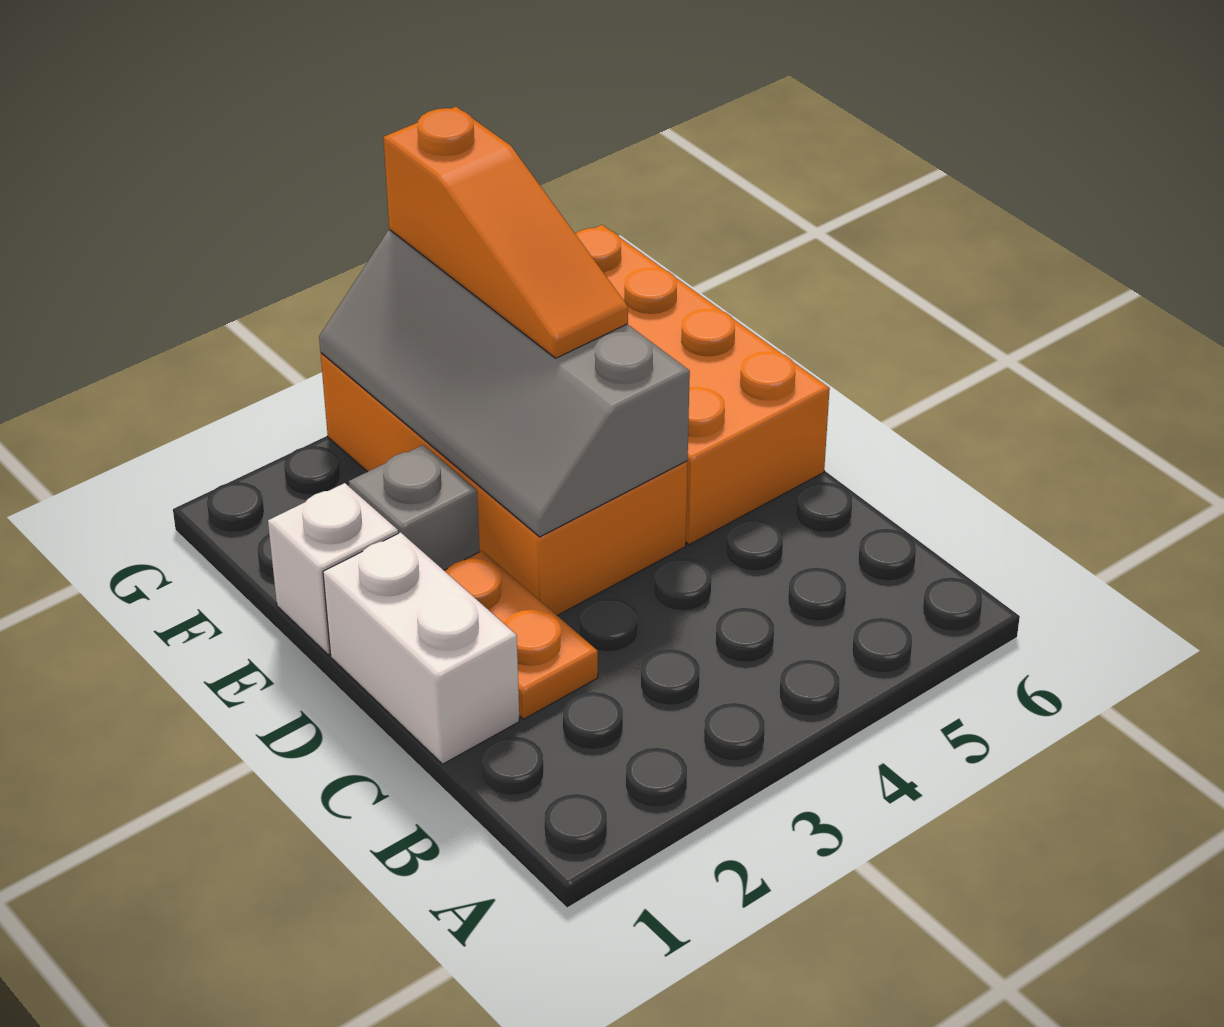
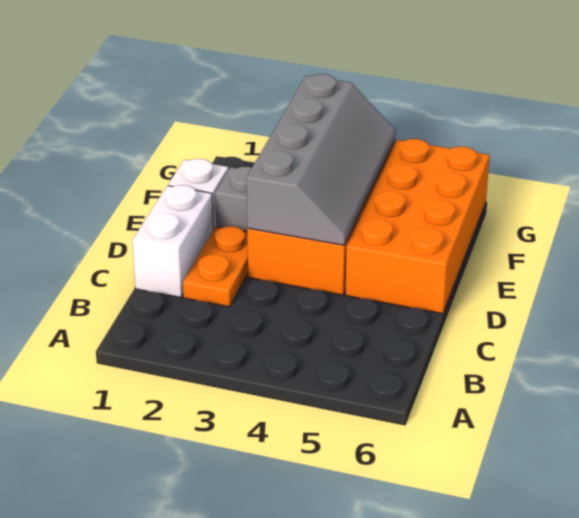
grey slope D3:G4 level 2 top 4 -> grey slope D3:G4 level 2 top 3
orange slope E4:G4 level 3 top G -> none

